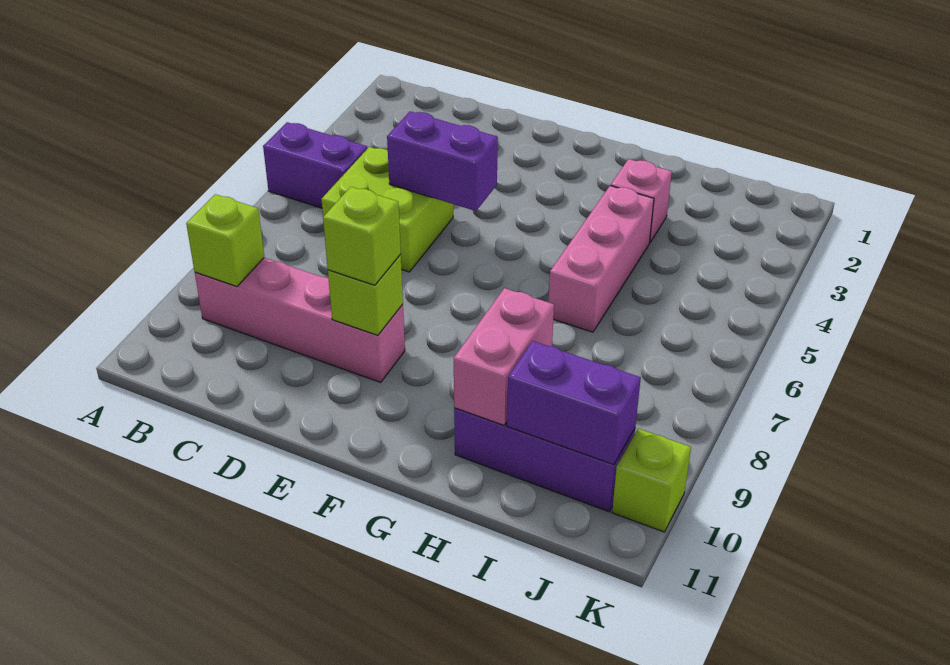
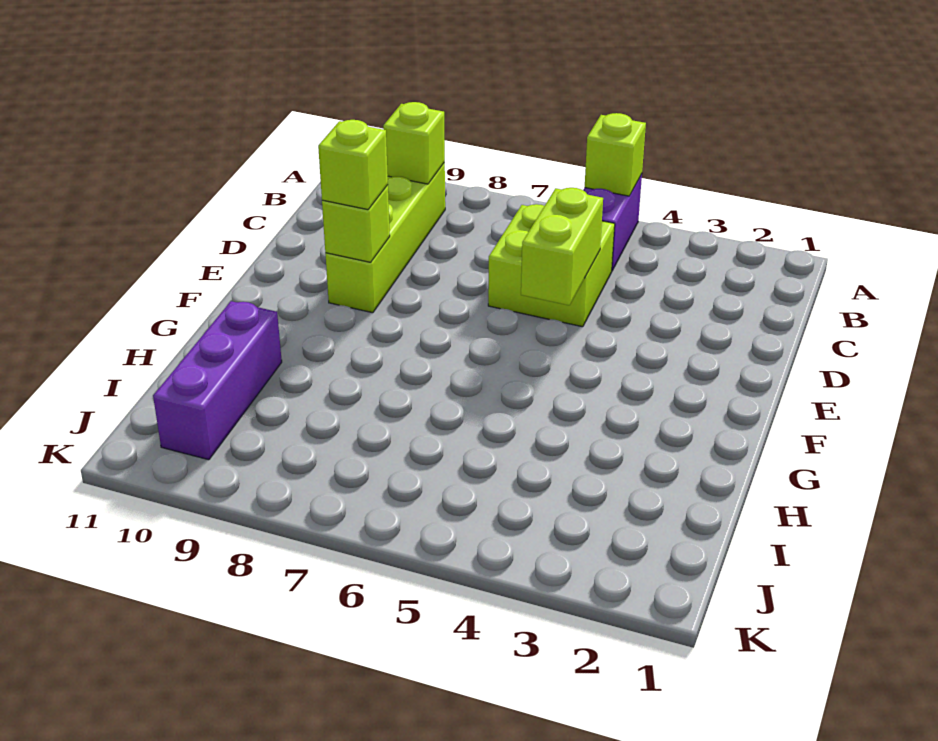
pink brick B9:E9 level 1 -> lime brick B9:E9 level 1
purple brick D5:E5 level 2 -> lime brick D5:E5 level 2
pink brick H3 level 1 -> none
pink brick H4:H6 level 1 -> none
pink brick H9:H10 level 2 -> none
purple brick I10:J10 level 2 -> none
lime brick K10 level 1 -> lime brick A5 level 2

